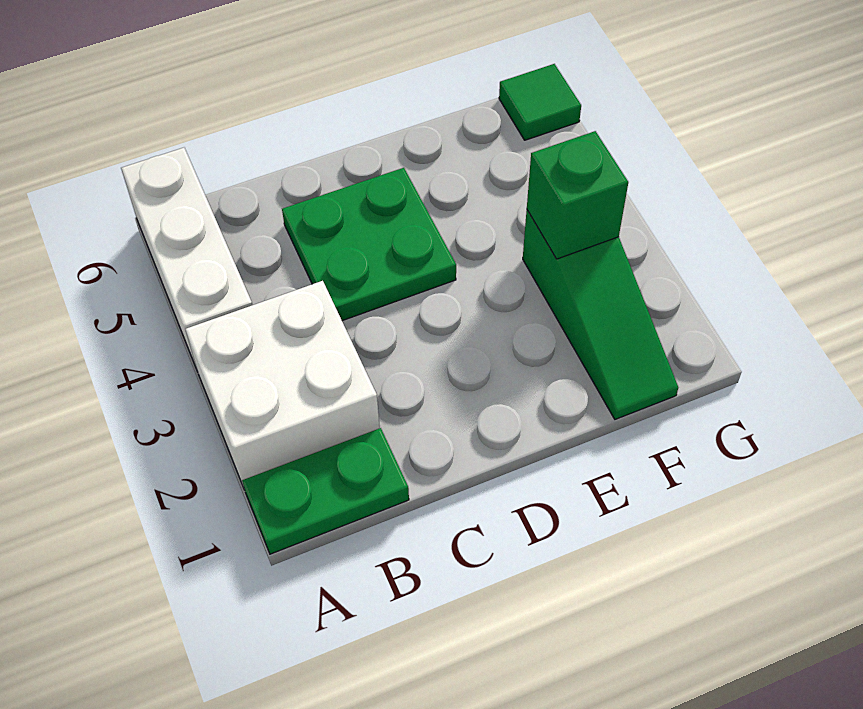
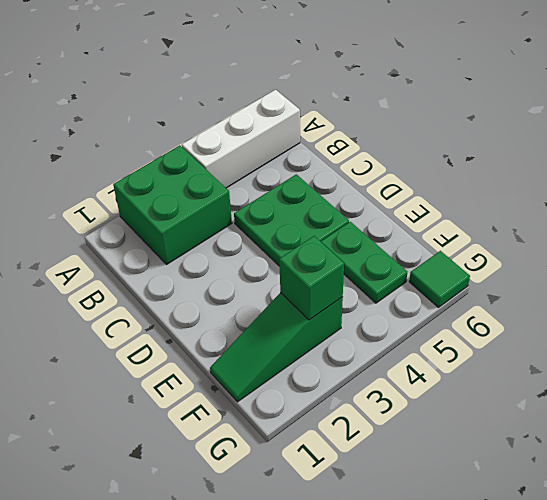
green plate A1:B1 level 1 -> green plate E5:F5 level 1
white brick A2:B3 level 1 -> green brick A2:B3 level 1

